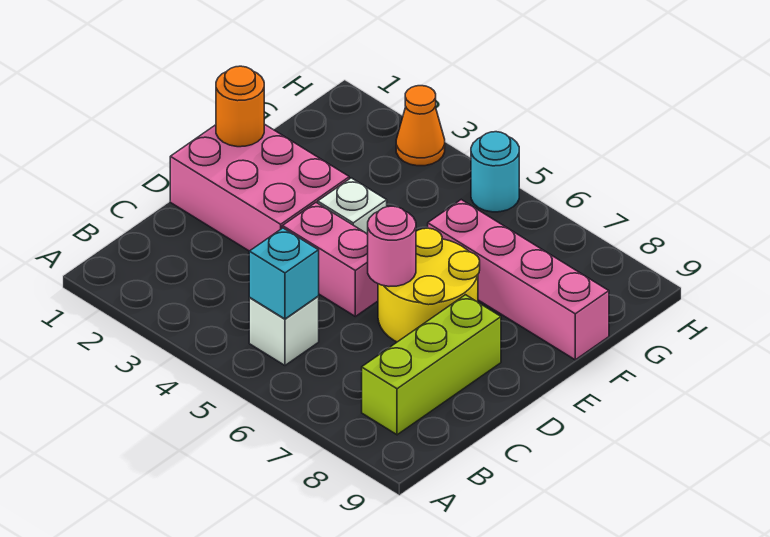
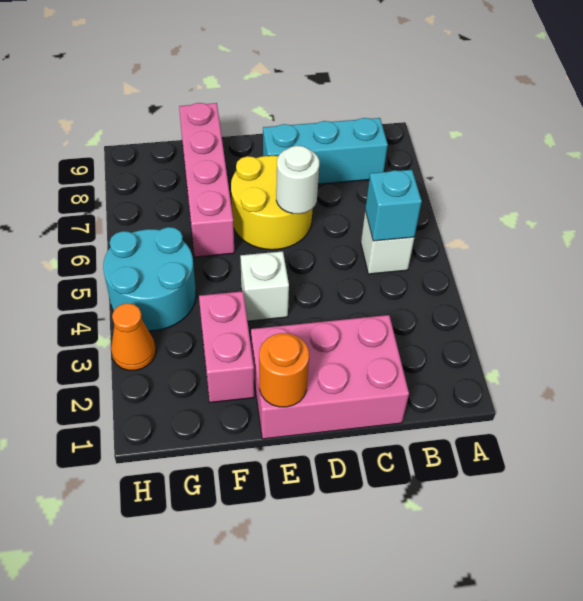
lime brick B8:D8 level 1 -> cyan brick B8:D8 level 1
pink brick D1:E3 level 1 -> pink brick C1:E2 level 1
pink brick D4:D5 level 1 -> pink brick F2:F3 level 1
pink round brick D6 level 2 -> white round brick D6 level 2
cyan round brick H5 level 1 -> cyan round brick G4:H5 level 1

